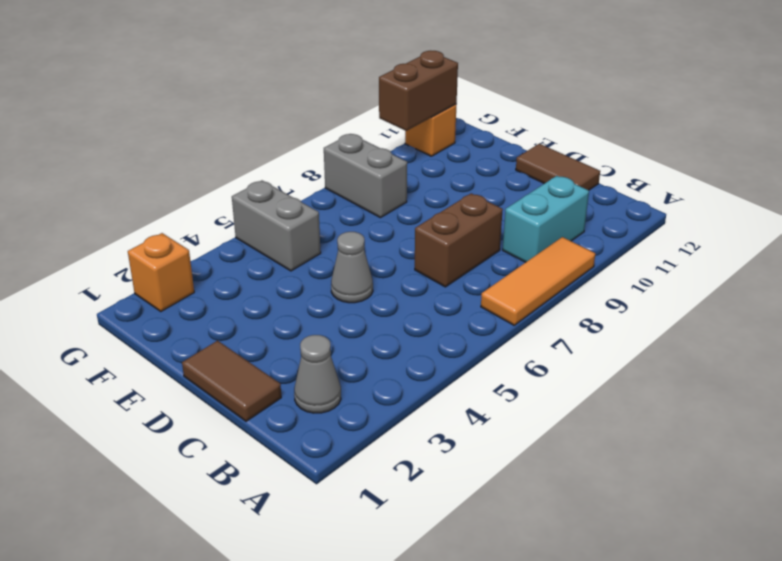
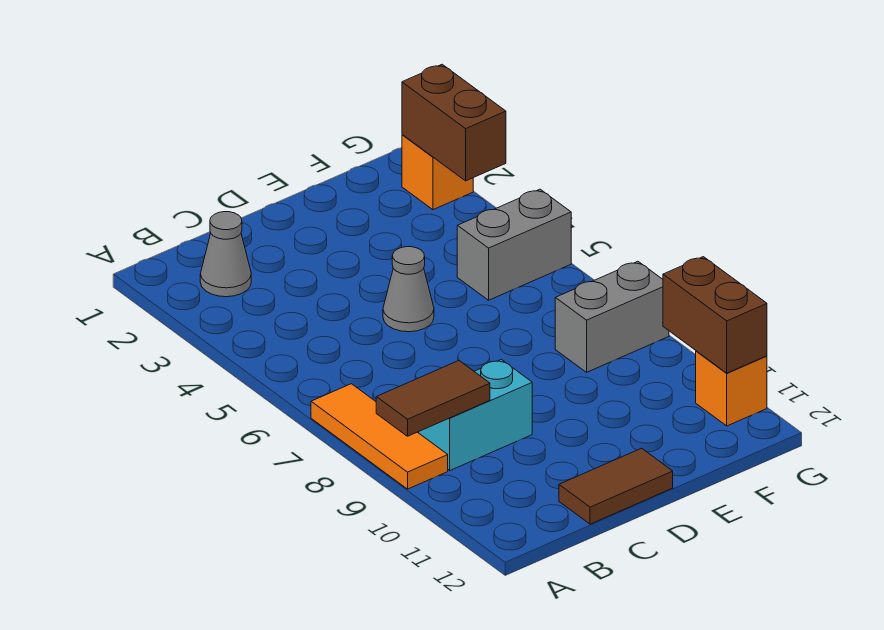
cyan brick B9:B10 level 1 -> cyan brick B9:C9 level 1
brown tile C1:D1 level 1 -> brown tile A9:B9 level 2
brown brick C7:C8 level 1 -> brown brick G2:G3 level 2

